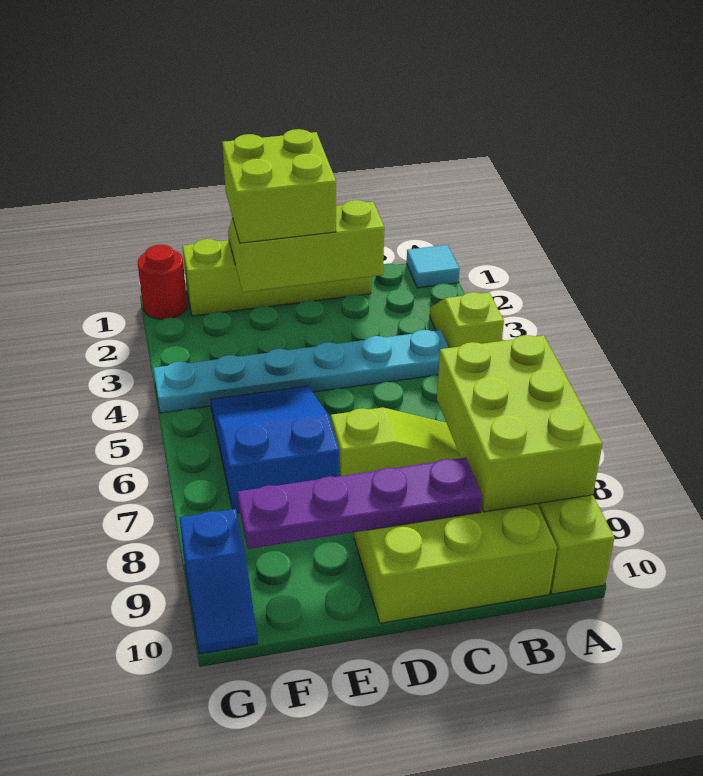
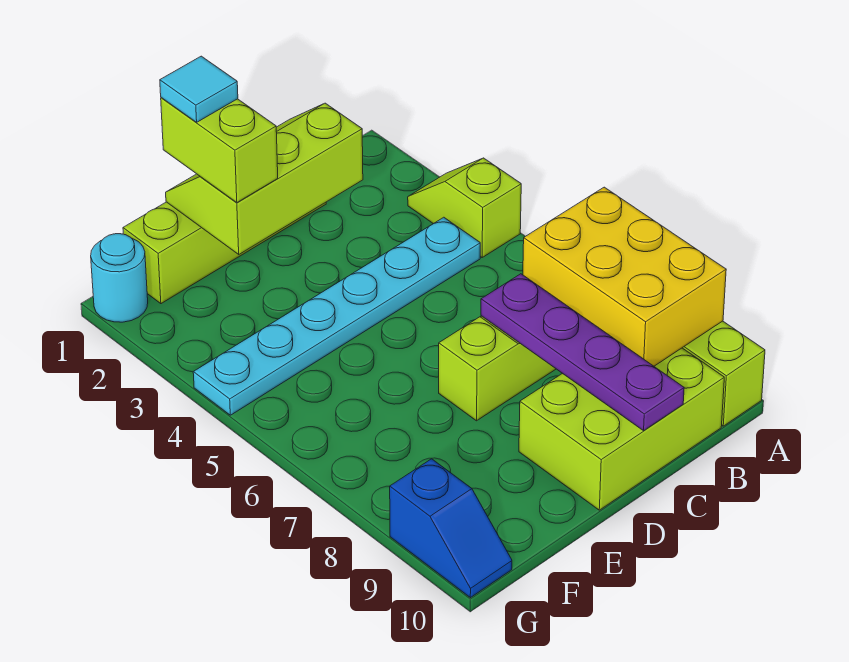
cyan tile A1 level 1 -> cyan tile E1 level 4
lime brick A7:B9 level 2 -> yellow brick A7:B9 level 2
purple plate C9:F9 level 2 -> purple plate C7:C10 level 2
lime brick D1:E2 level 3 -> lime brick E1:E2 level 3
blue slope E5:F7 level 1 top 7 -> none
red round brick G1 level 1 -> cyan round brick G1 level 1

